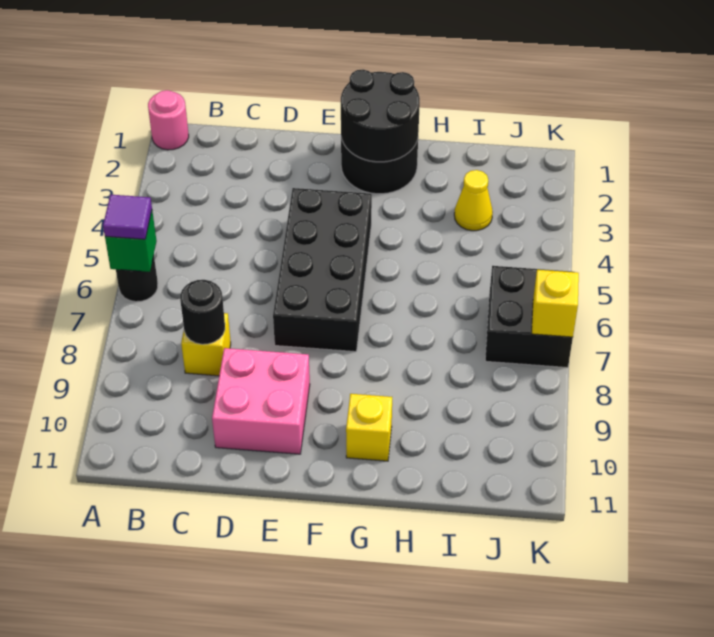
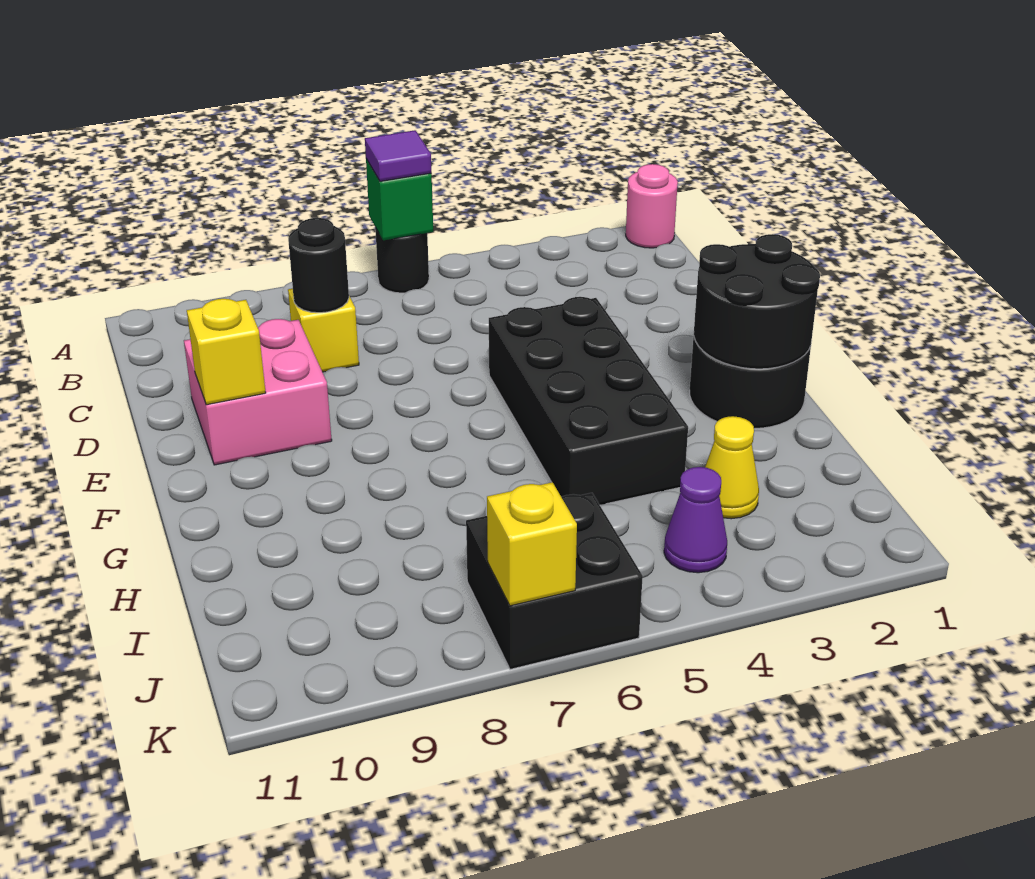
black brick E4:F7 level 1 -> black brick E4:H5 level 1
yellow brick G10 level 1 -> yellow brick E10 level 2
none -> purple cone J4 level 1

